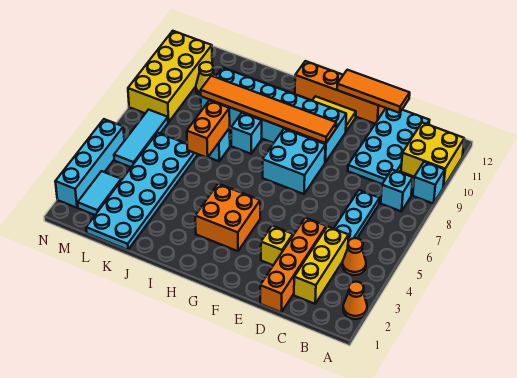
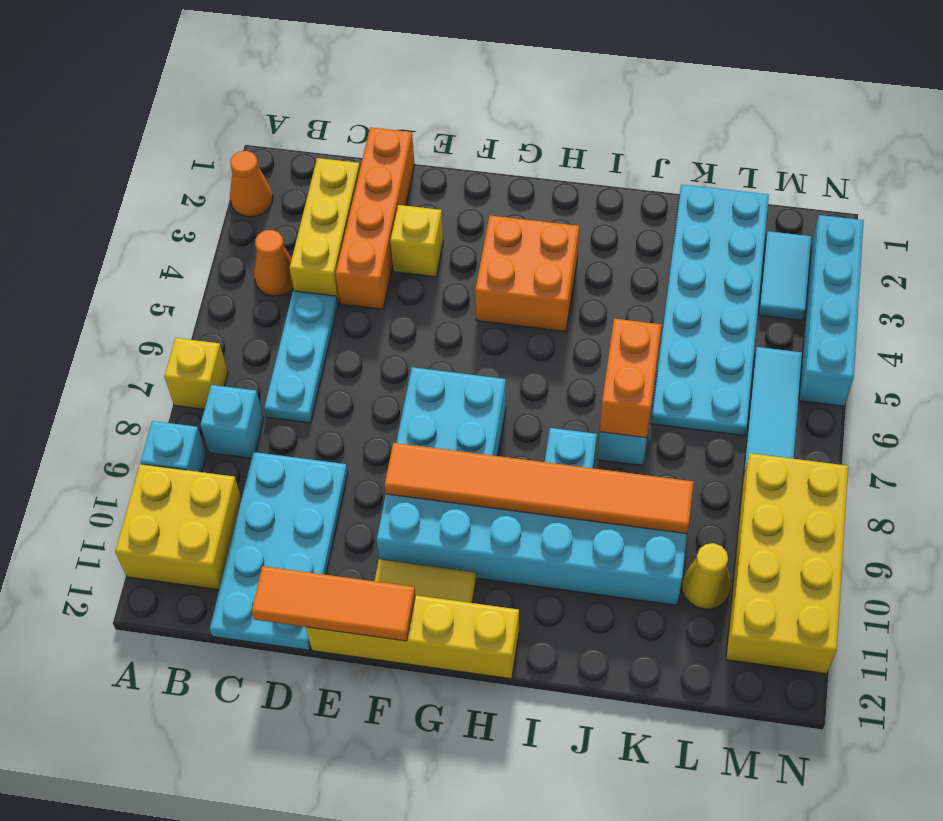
none -> yellow brick A7 level 1
orange brick E12:H12 level 1 -> yellow brick E12:H12 level 1

